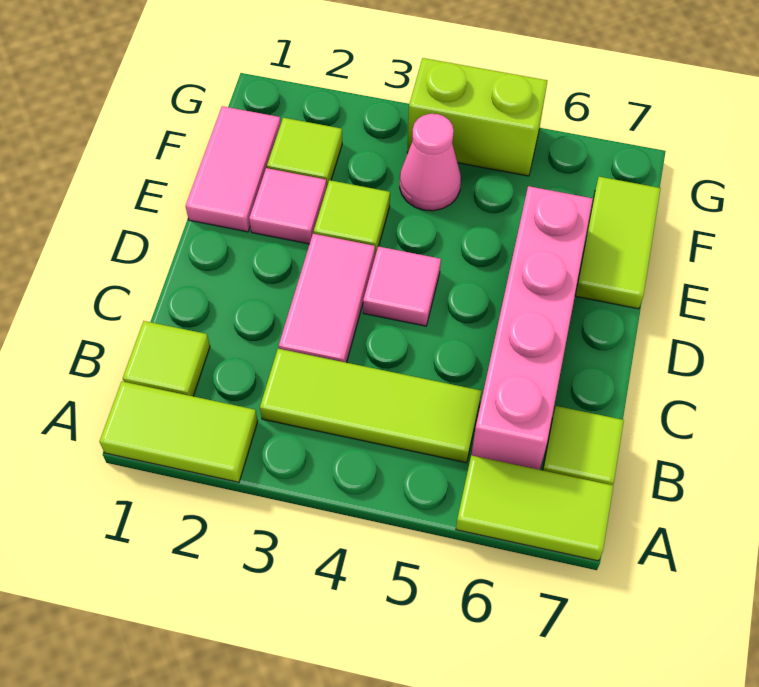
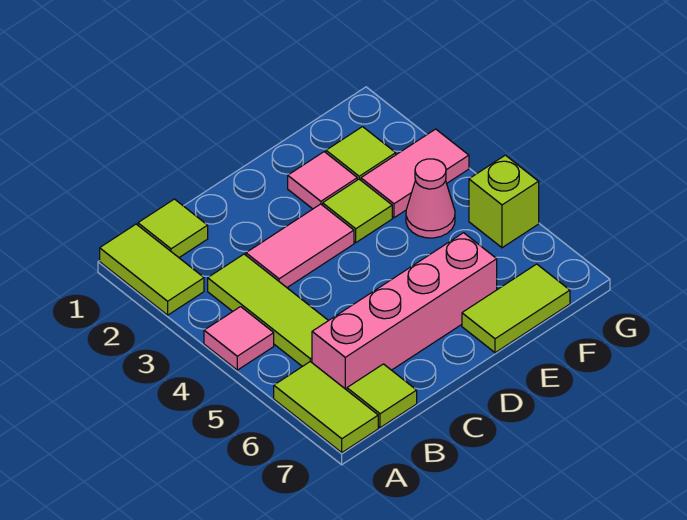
pink tile D4 level 1 -> pink tile A4 level 1
pink tile E1:F1 level 1 -> pink tile F3:G3 level 1
lime brick G4:G5 level 1 -> lime brick G5 level 1

